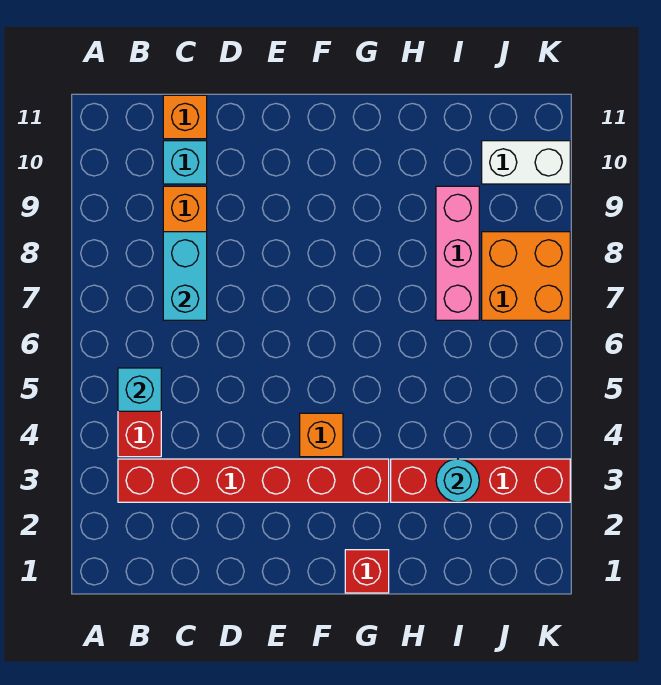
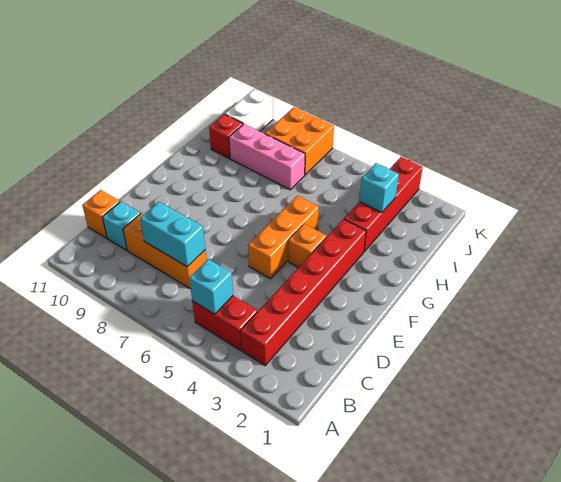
none -> orange brick E5:G5 level 1
red brick G1 level 1 -> red brick I10 level 1
cyan round brick I3 level 2 -> cyan brick I3 level 2

